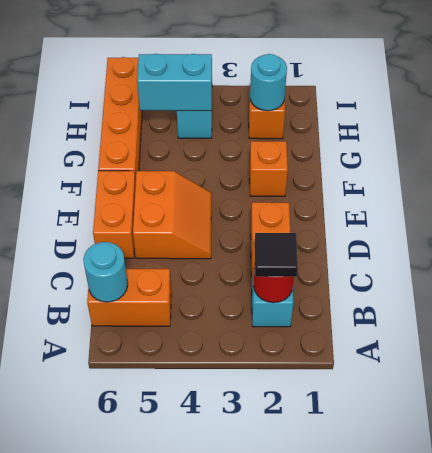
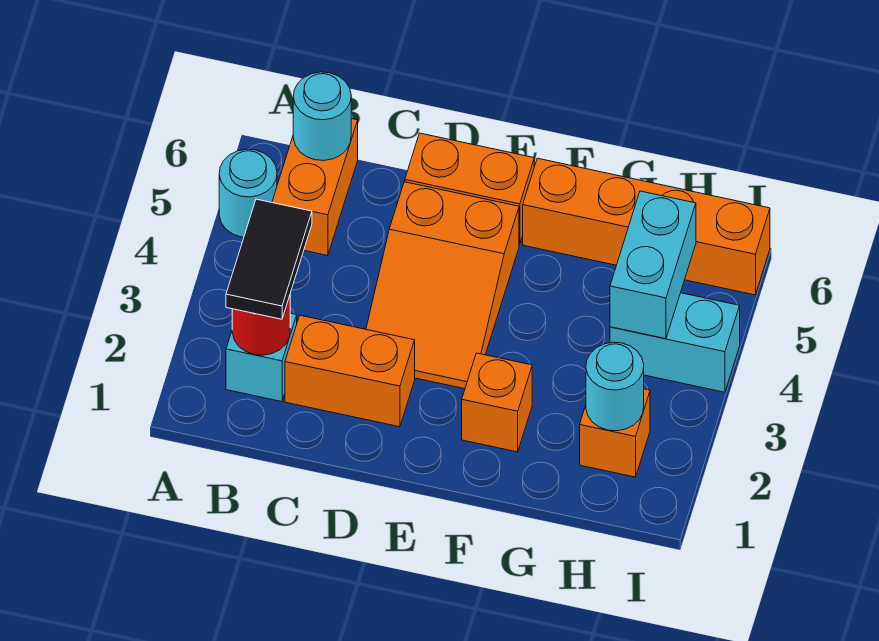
none -> cyan round brick A5 level 1
black tile B2 level 3 -> black tile B2:B3 level 3
orange slope D4:E5 level 1 top 5 -> orange slope D3:E5 level 1 top 5

